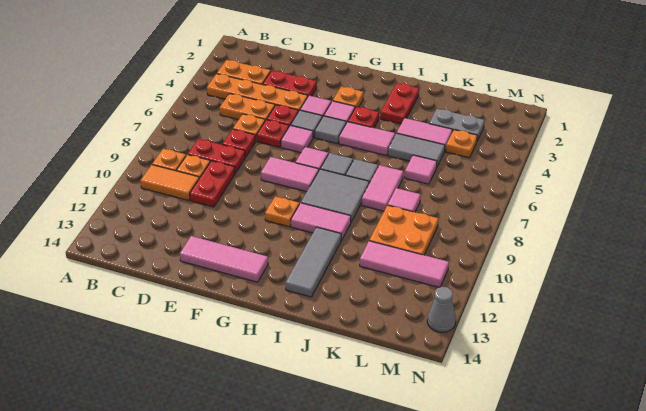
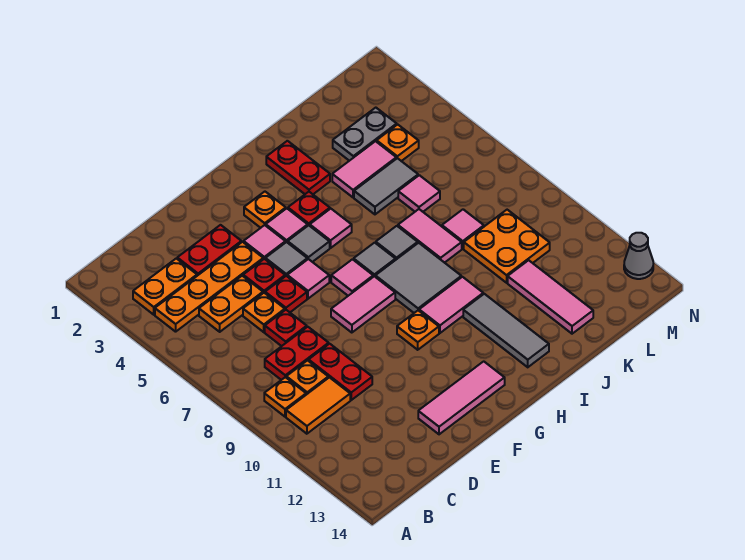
pink tile H5:I5 level 1 -> pink tile H5 level 1
pink tile K11:M11 level 1 -> pink tile K11:K13 level 1

